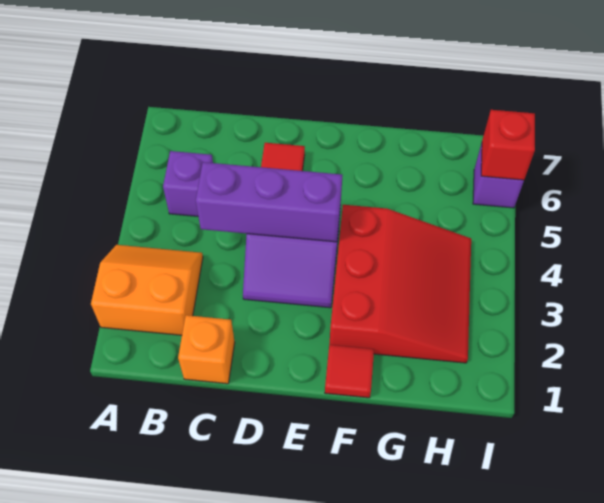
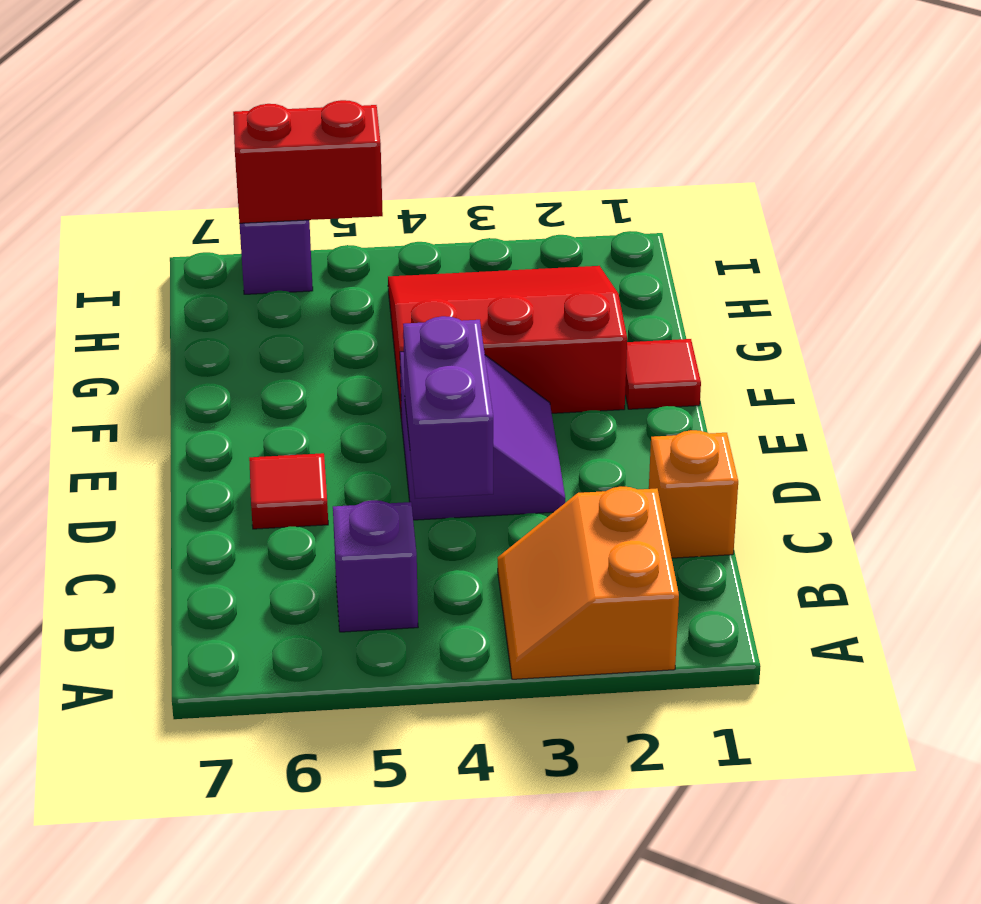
purple brick C4:E4 level 2 -> purple brick C4:D4 level 2
red brick I6 level 2 -> red brick I5:I6 level 2

